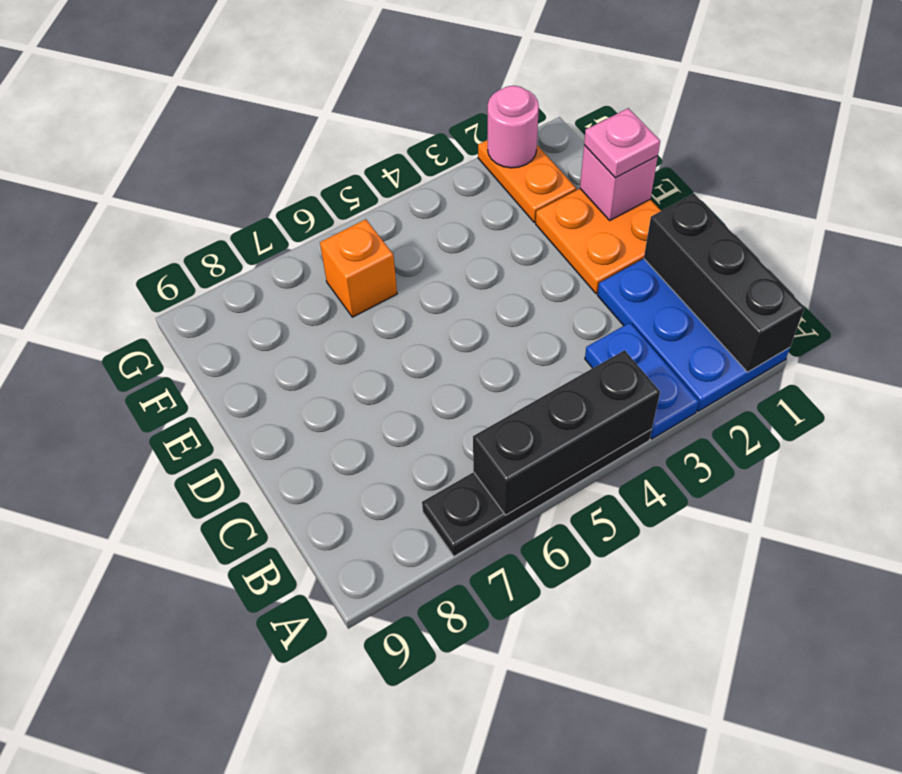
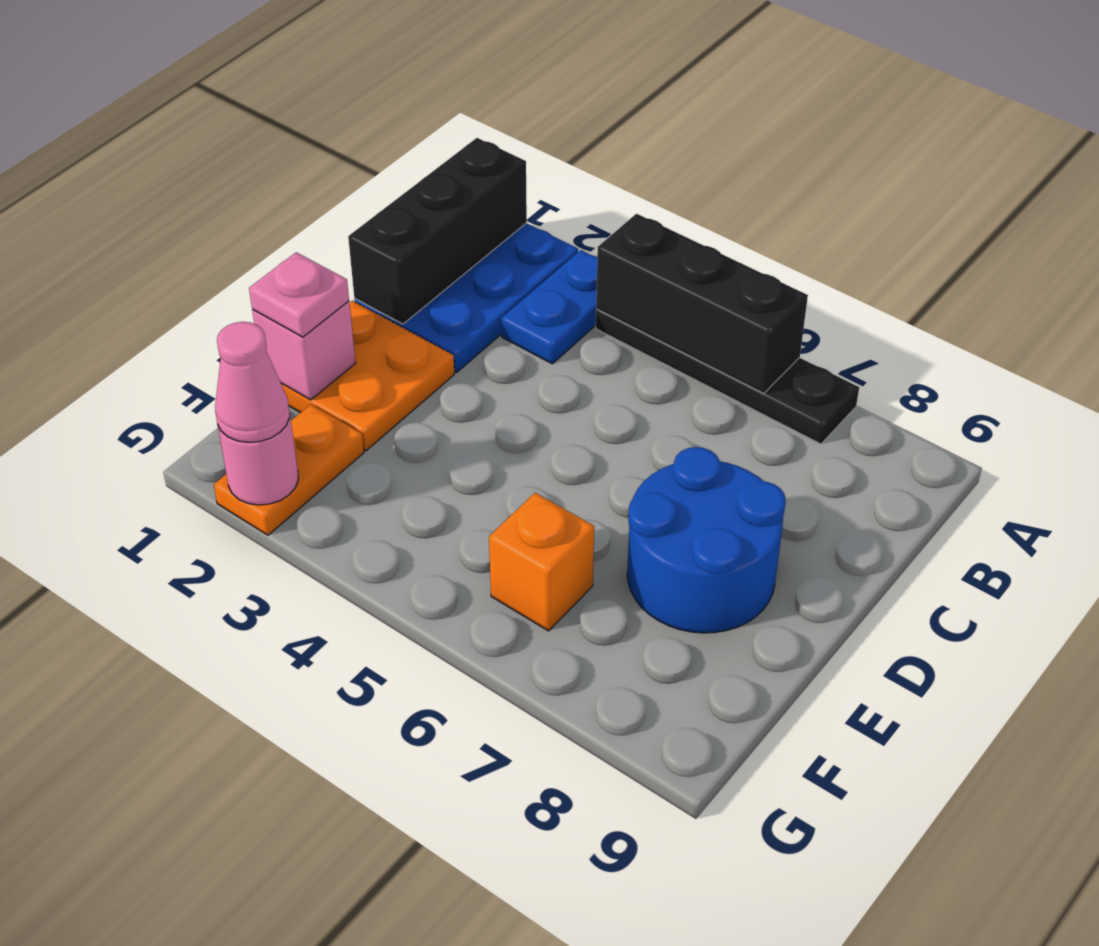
none -> blue round brick D7:E8 level 1
none -> pink cone G2 level 3

